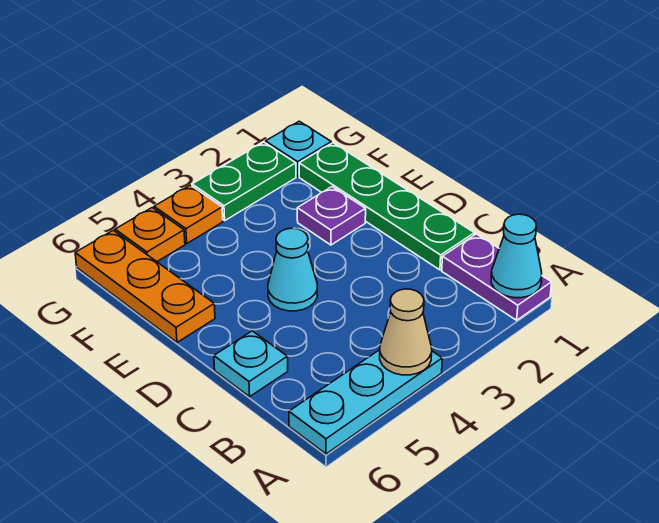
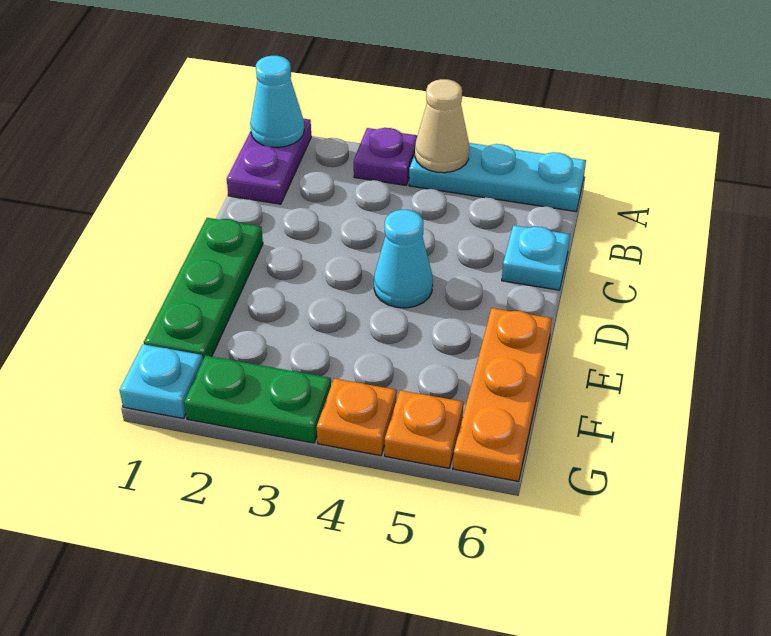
green plate C1:F1 level 1 -> green plate D1:F1 level 1
purple plate E2 level 1 -> purple plate A3 level 1

